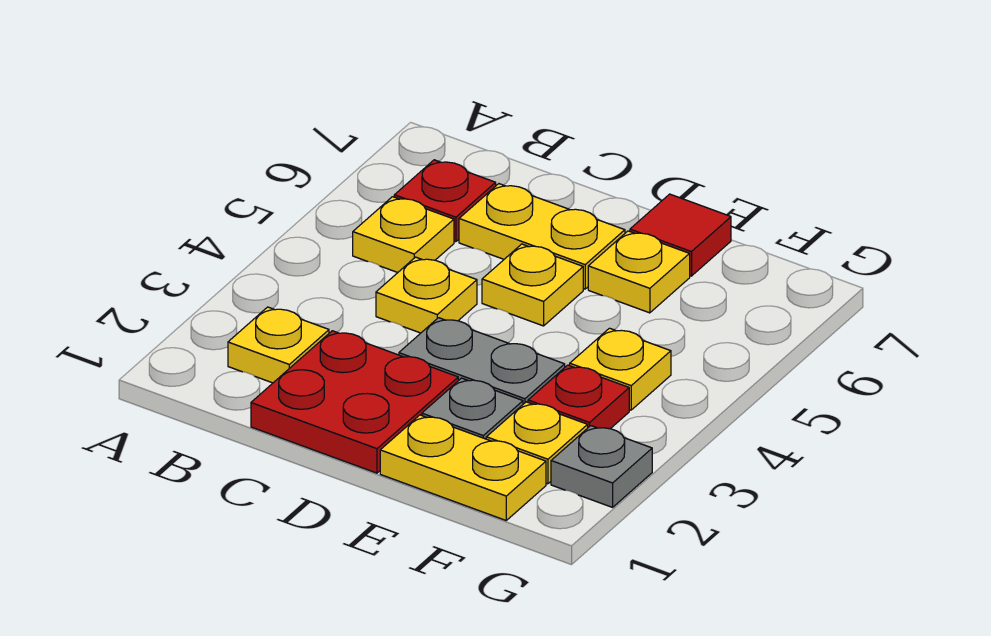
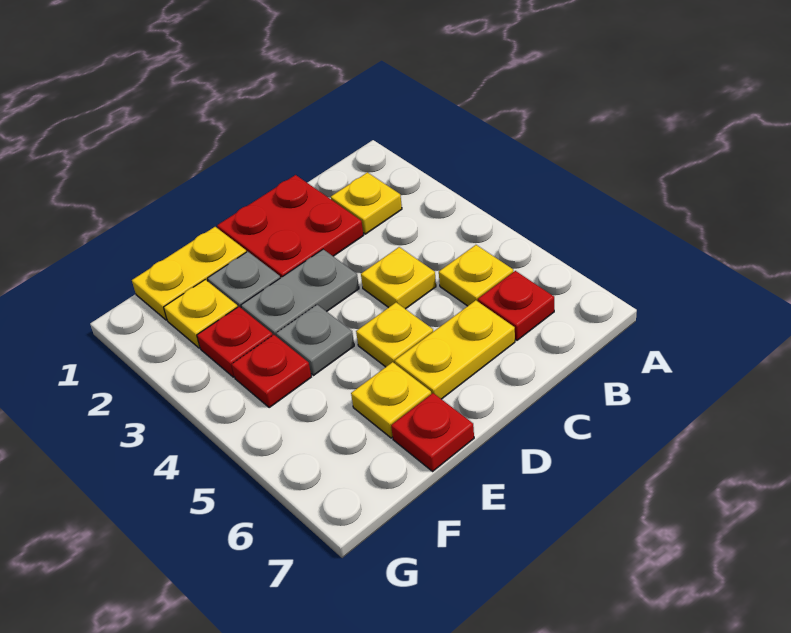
red tile E7 level 1 -> red plate E7 level 1
yellow plate F4 level 1 -> red plate F4 level 1
grey plate G2 level 1 -> grey plate E4 level 1

